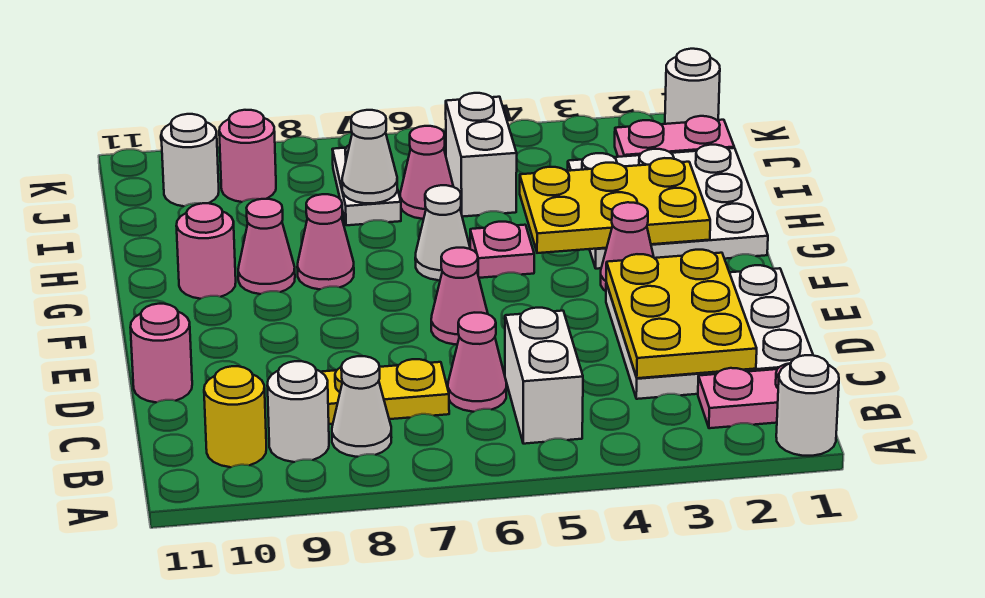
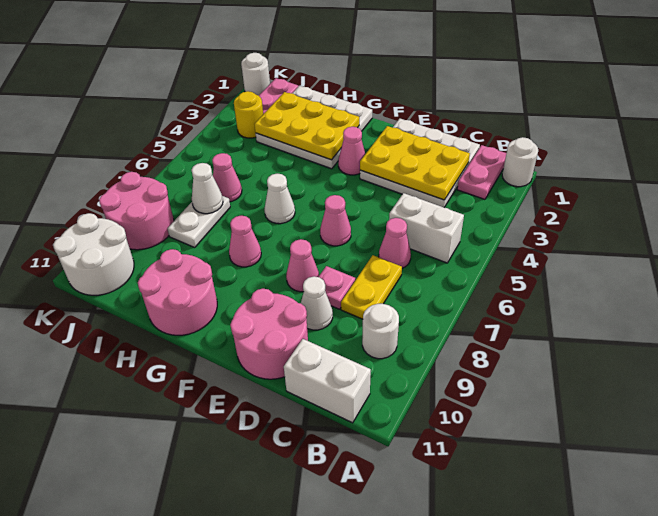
white cone B8 level 1 -> white cone D9 level 1
yellow round brick B10 level 1 -> yellow round brick J3 level 1
pink round brick D11 level 1 -> pink round brick D10:E11 level 1
yellow plate G2:H4 level 2 -> yellow plate G2:I3 level 2
pink plate G5 level 1 -> pink plate D8 level 1
pink cone G9 level 1 -> pink cone E8 level 1
pink round brick G10 level 1 -> pink round brick G10:H11 level 1
white brick I5:J5 level 1 -> white brick B11:C11 level 1
white plate I7:J7 level 1 -> white plate I7:I8 level 1
pink round brick J9 level 1 -> pink round brick J8:K9 level 1
white round brick J10 level 1 -> white round brick J10:K11 level 1

